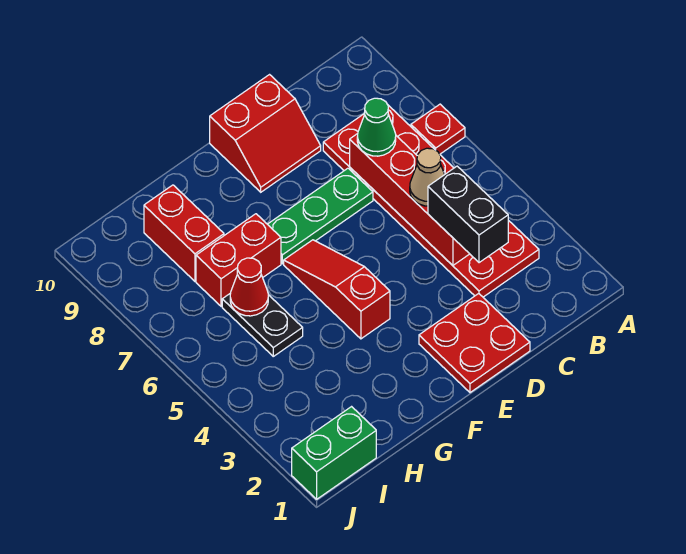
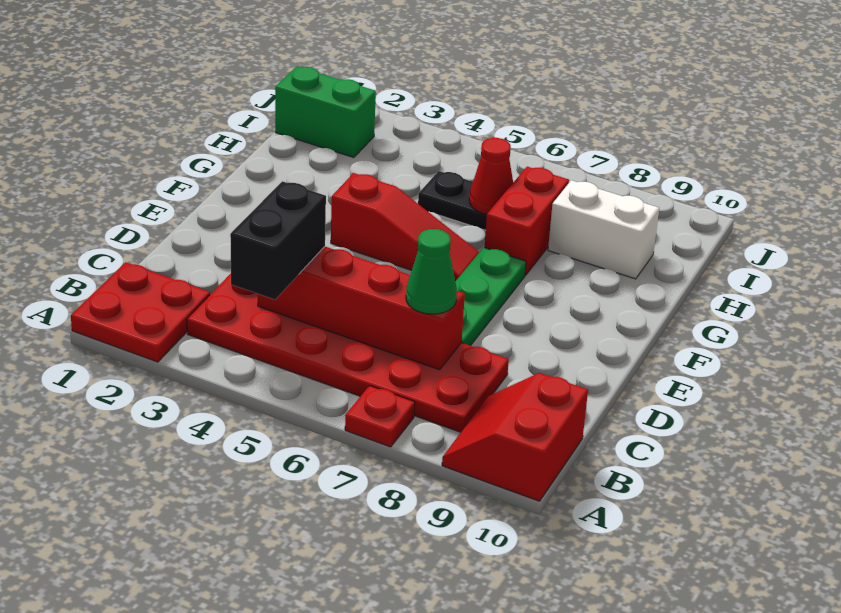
black brick C3:C4 level 3 -> black brick B4:C4 level 3
tan cone C5 level 3 -> none
red plate D1:E2 level 1 -> red plate A1:B2 level 1
red slope D9:E10 level 1 top 10 -> red slope A9:B10 level 1 top 10
red brick H8:H9 level 1 -> white brick H8:H9 level 1
green brick I1:J1 level 1 -> green brick I1:I2 level 1

